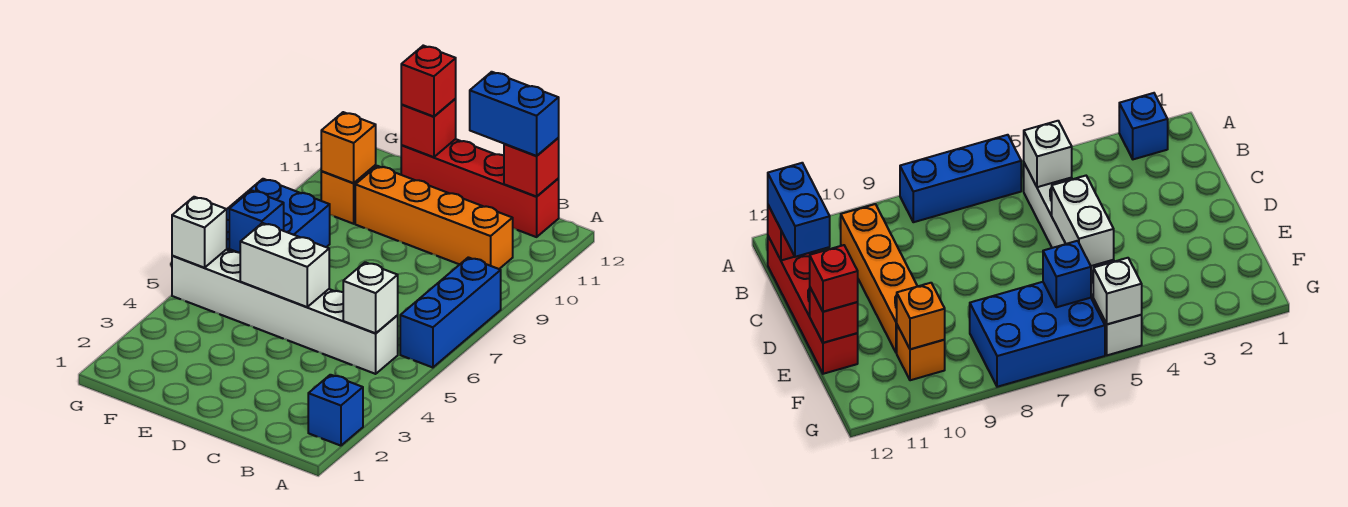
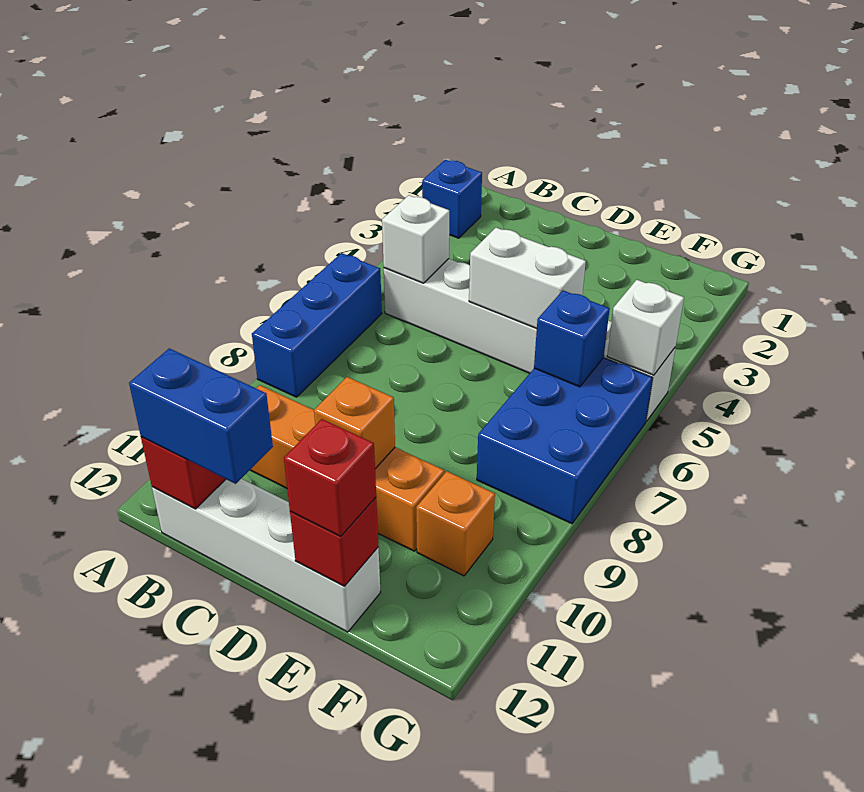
red brick B12:E12 level 1 -> white brick B12:E12 level 1
orange brick F10 level 2 -> orange brick D10 level 2

